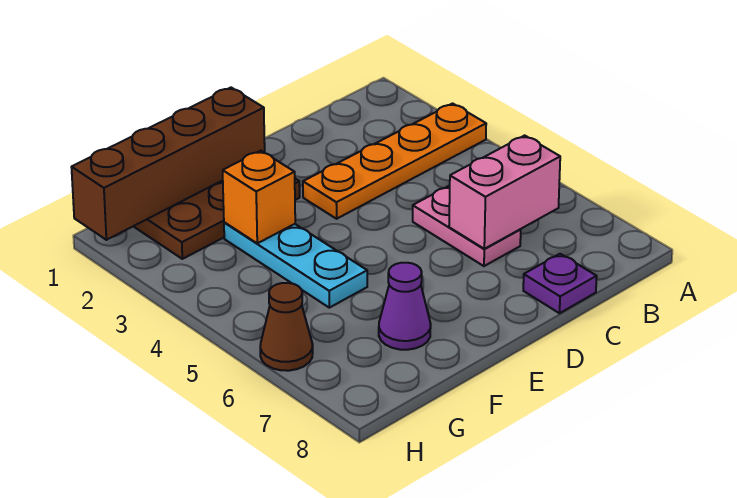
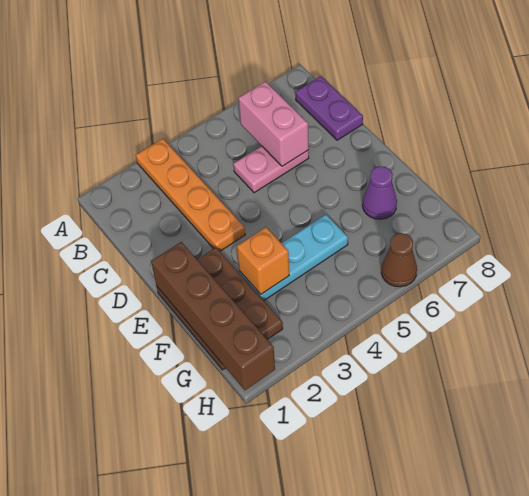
purple plate C8 level 1 -> purple plate B8:C8 level 1

